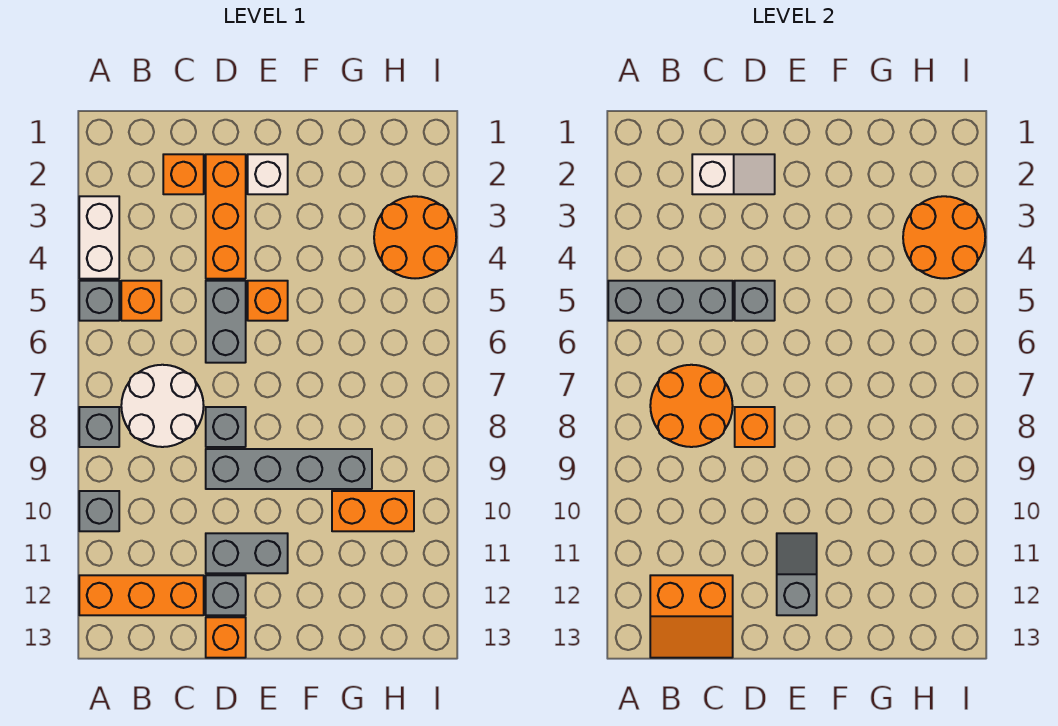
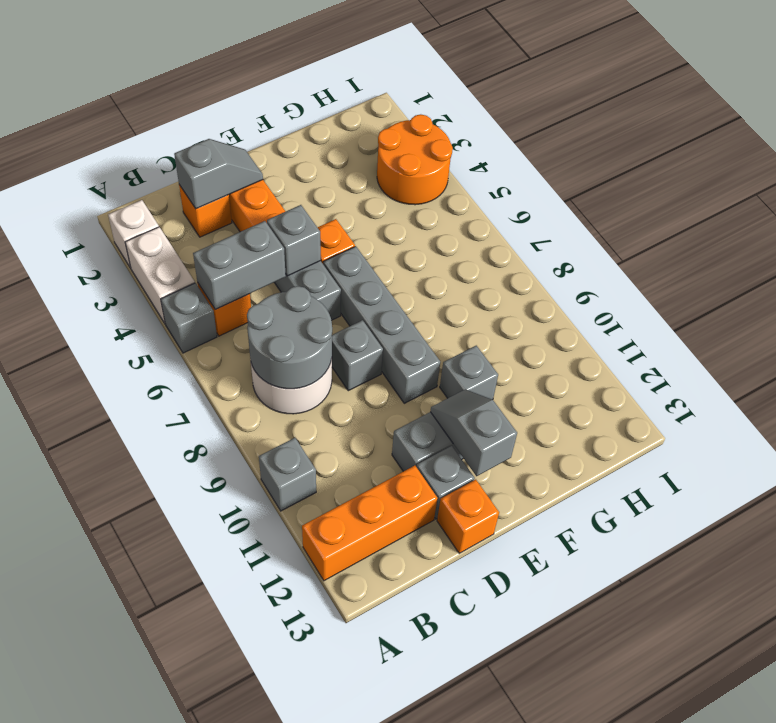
grey brick A5:C5 level 2 -> grey brick B5:C5 level 2
grey brick A8 level 1 -> grey brick F10 level 1
orange round brick B7:C8 level 2 -> grey round brick B7:C8 level 2
orange slope B12:C13 level 2 top 12 -> none
white slope C2:D2 level 2 top C -> grey slope C2:D2 level 2 top C
orange brick D8 level 2 -> none
grey brick D9:G9 level 1 -> grey brick E6:E9 level 1
white brick E2 level 1 -> white brick A2 level 1
orange brick G10:H10 level 1 -> none
orange round brick H3:I4 level 2 -> none

